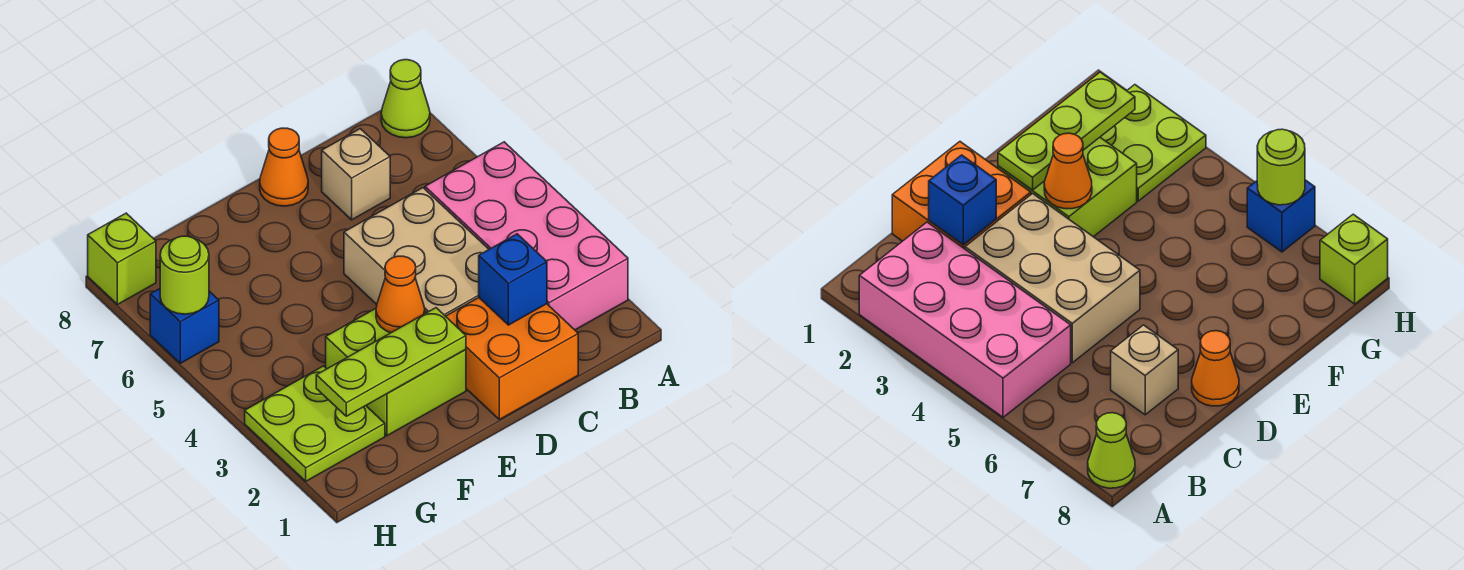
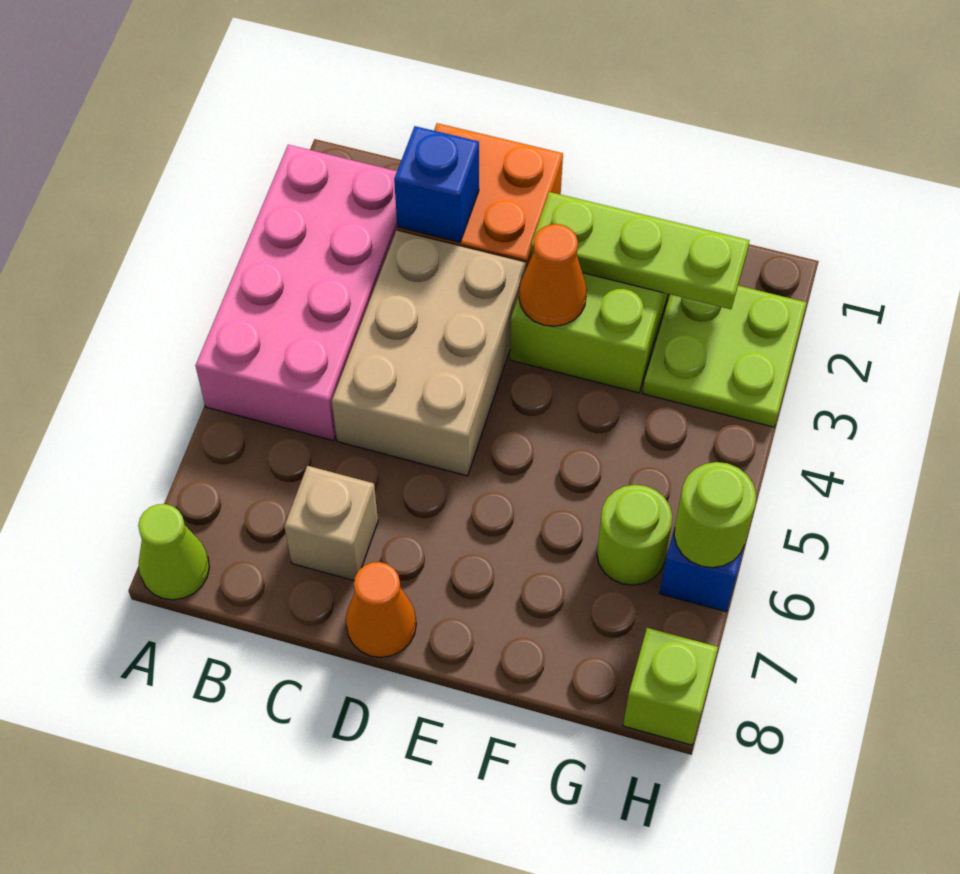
none -> lime round brick G6 level 1

